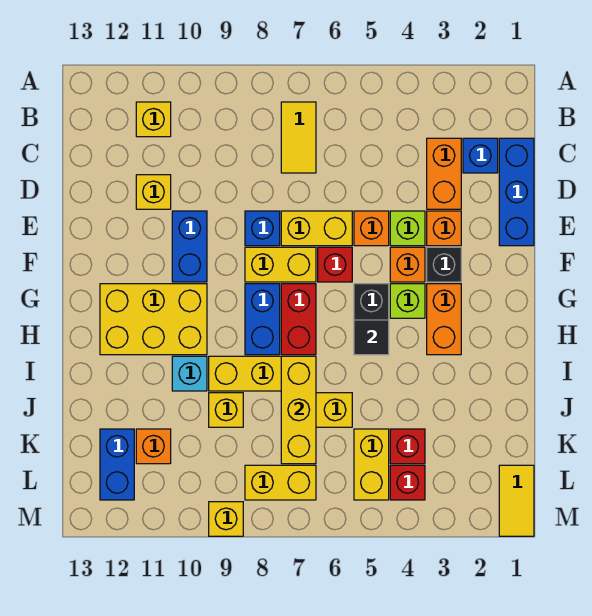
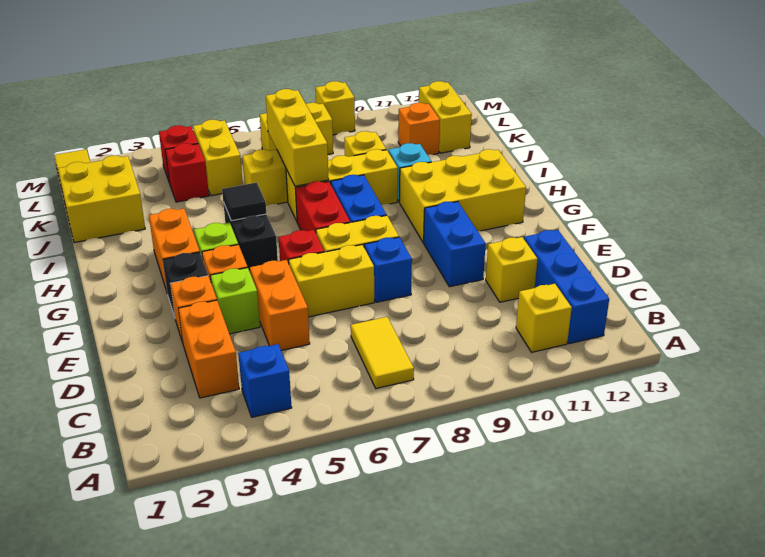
blue brick C1:E1 level 1 -> blue brick B12:D12 level 1
blue brick C2 level 1 -> blue brick B4 level 1
orange brick E5 level 1 -> orange brick D5:E5 level 1
none -> yellow brick J1:K2 level 1
blue brick K12:L12 level 1 -> yellow brick K12:L12 level 1

